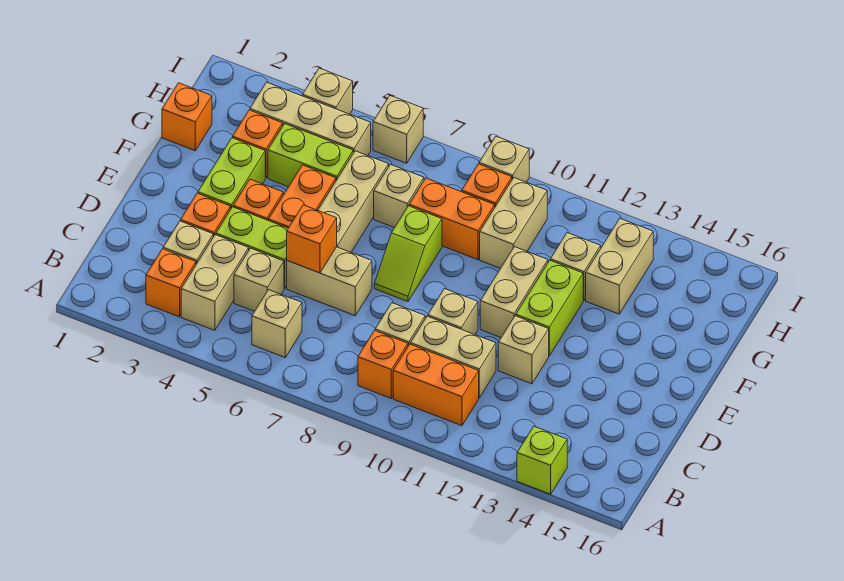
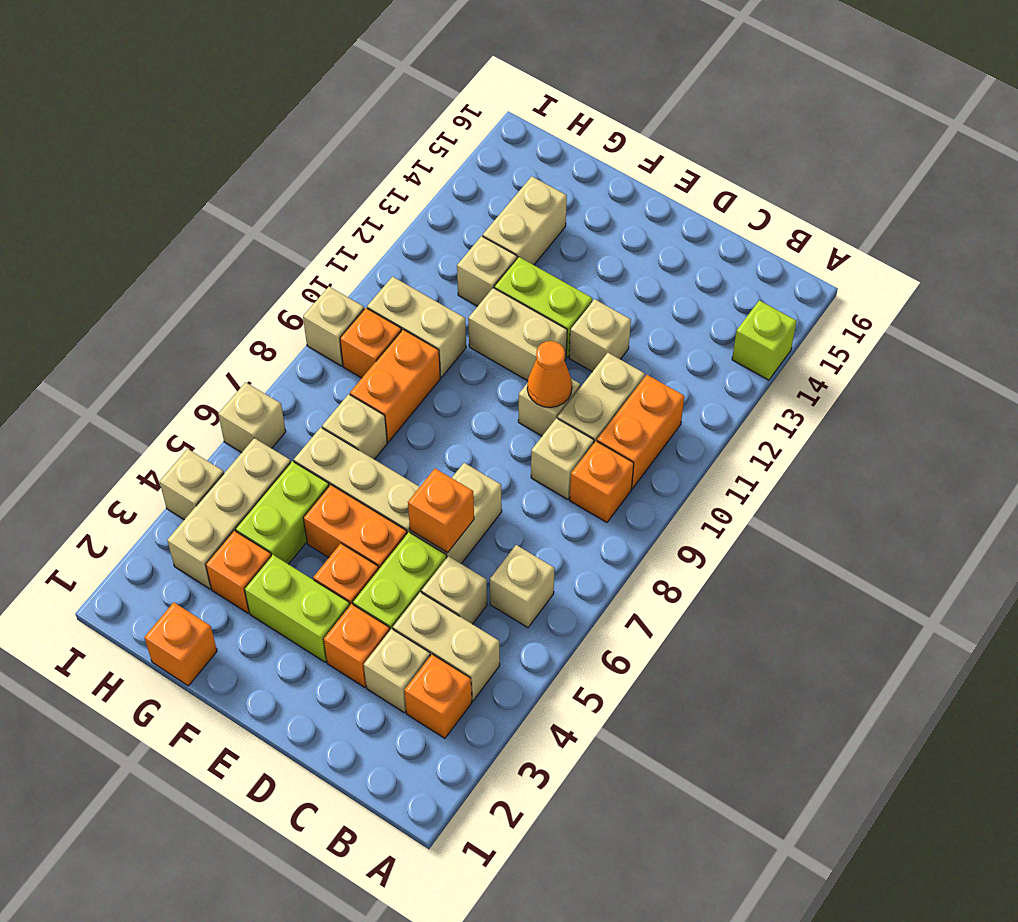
none -> orange cone D10 level 2
lime slope E8:F8 level 1 top F -> none
tan brick G13:H13 level 1 -> tan brick G13:G14 level 1

